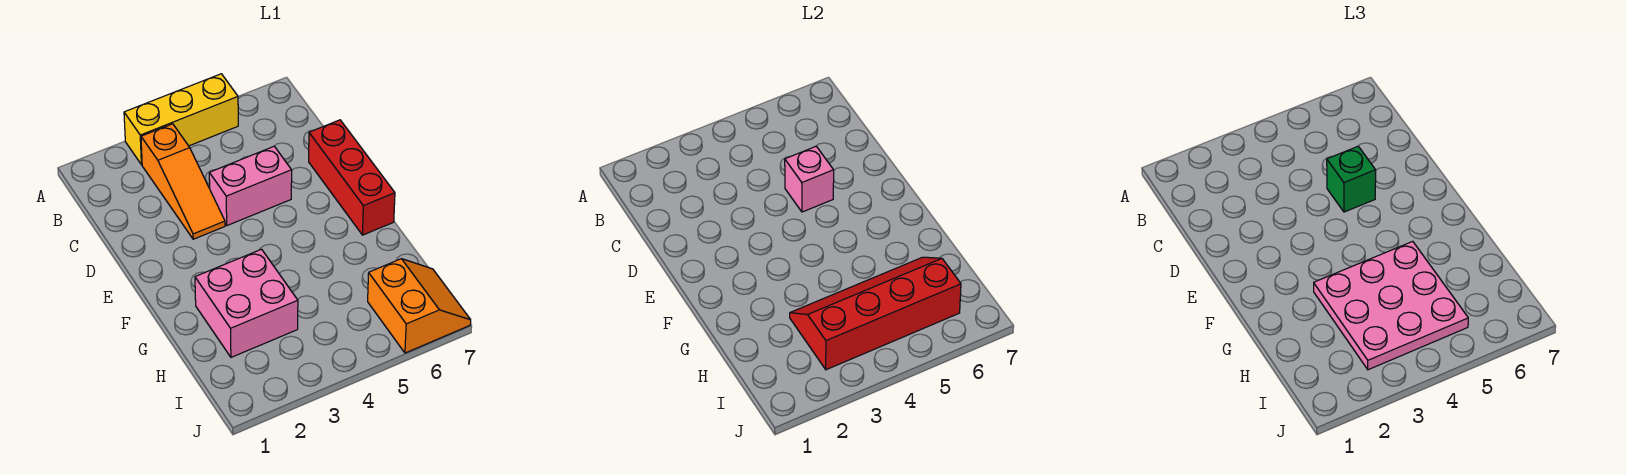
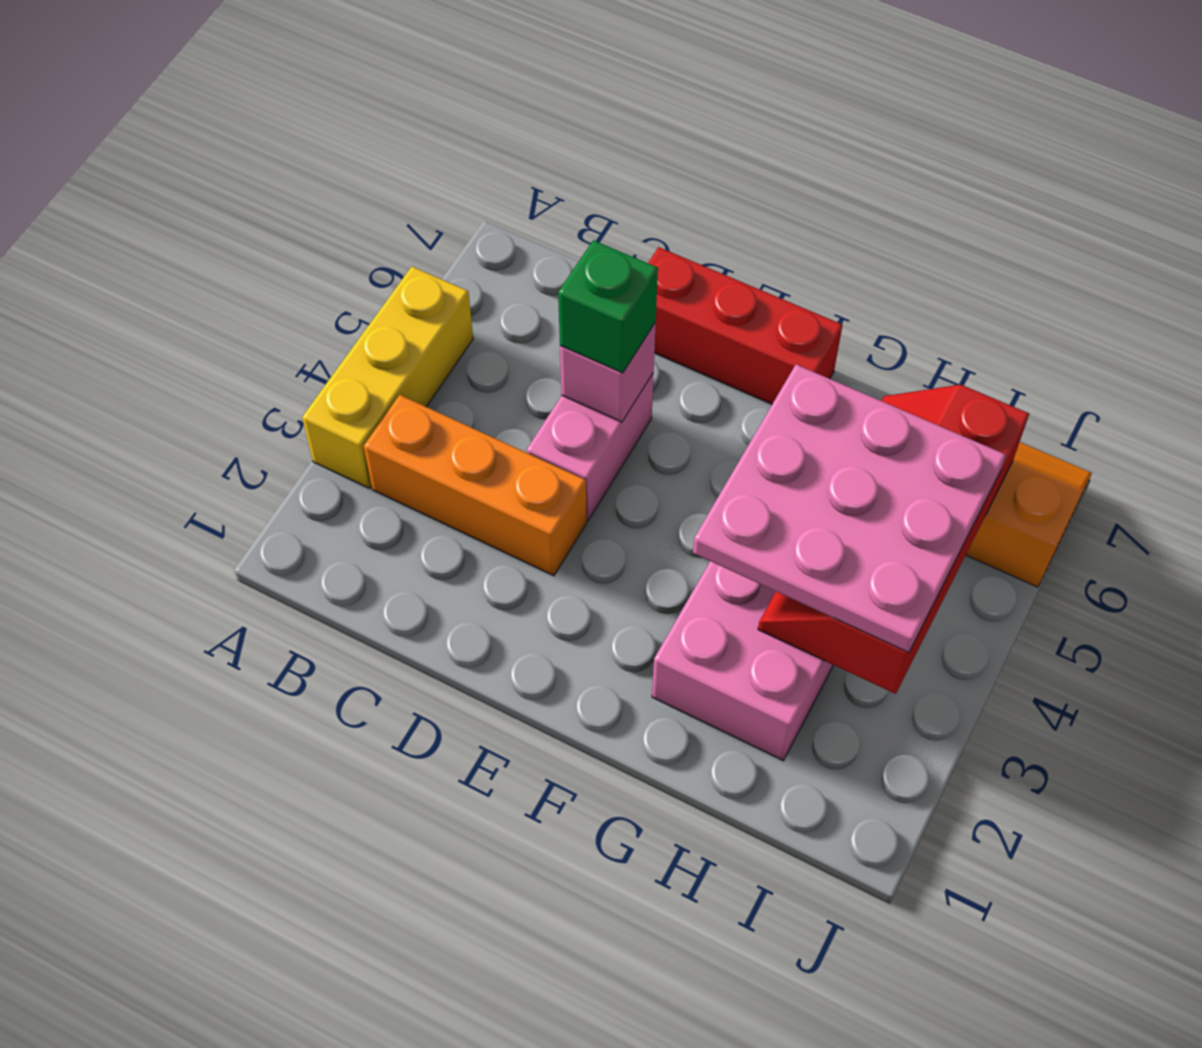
orange slope B3:D3 level 1 top B -> orange brick B3:D3 level 1

